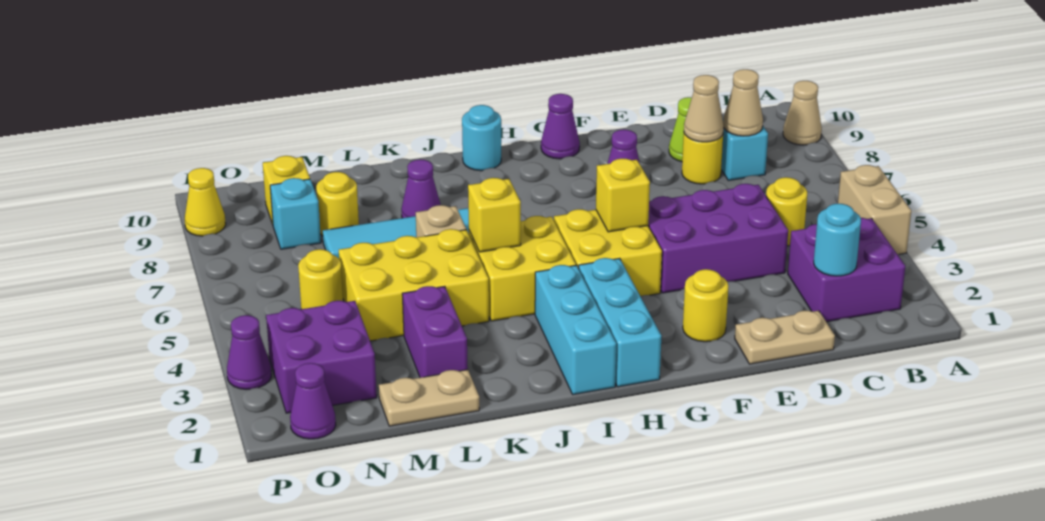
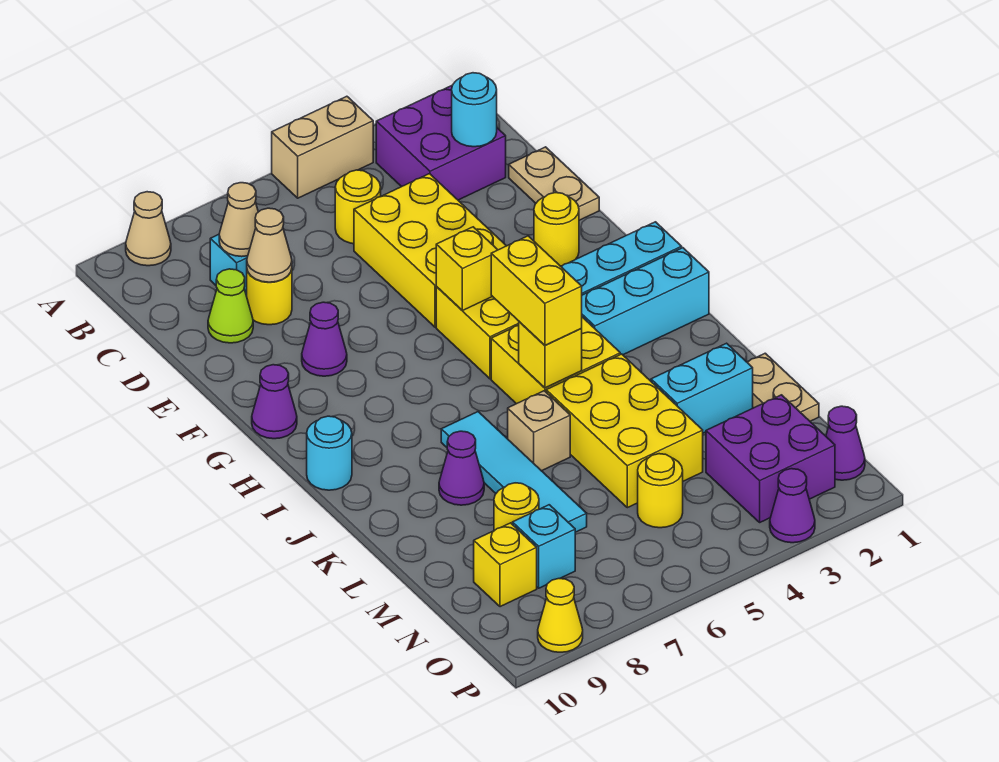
purple brick D4:F5 level 1 -> yellow brick D4:F5 level 1
none -> yellow brick I5:J5 level 3
purple brick L2:L3 level 1 -> cyan brick L2:L3 level 1

